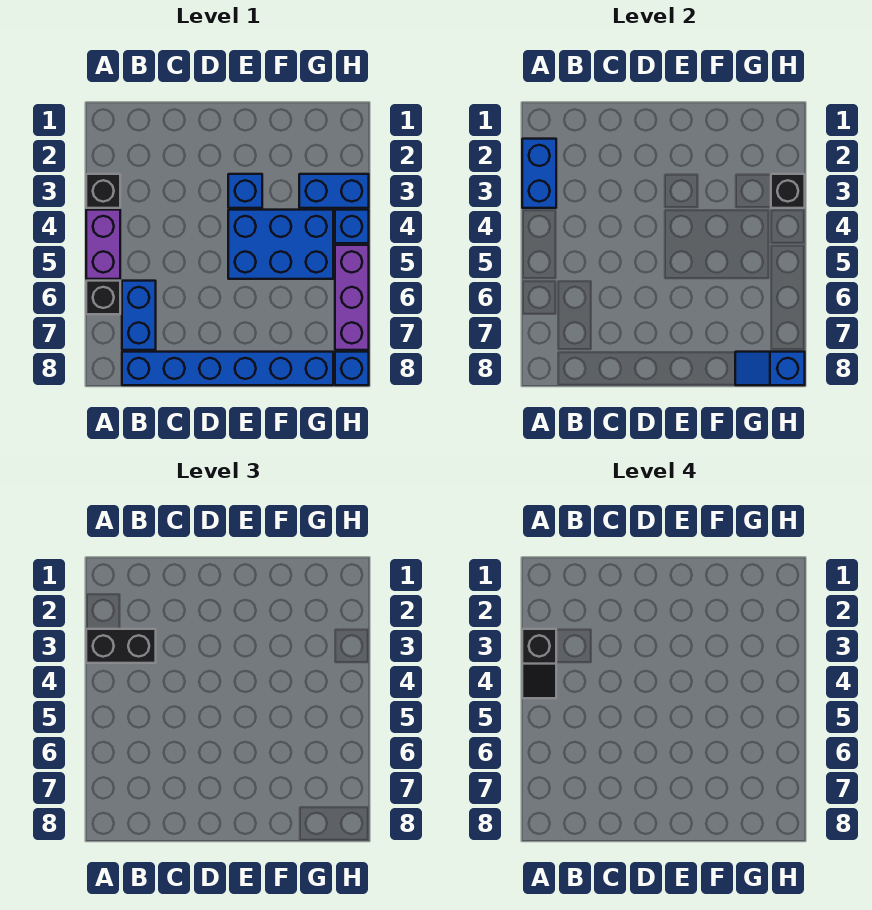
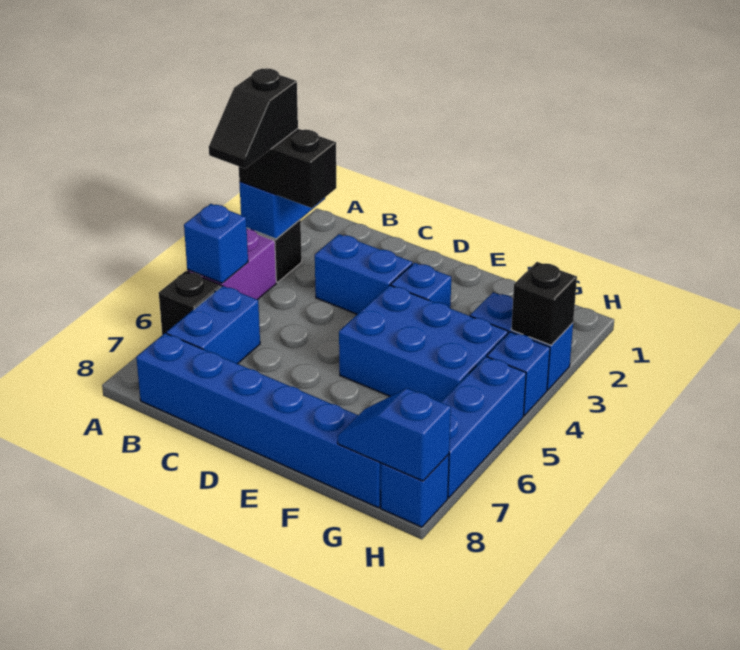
none -> blue brick A5 level 2
none -> blue brick C3:D3 level 1
purple brick H5:H7 level 1 -> blue brick H5:H7 level 1

